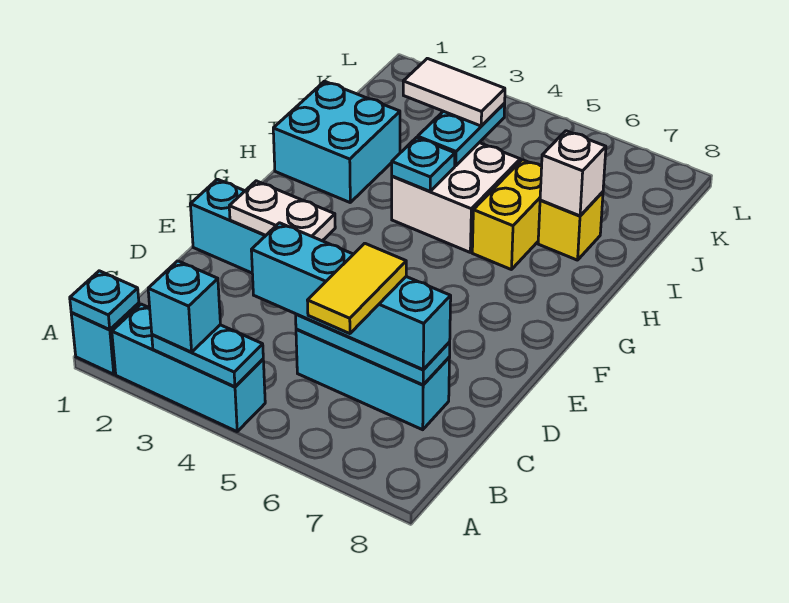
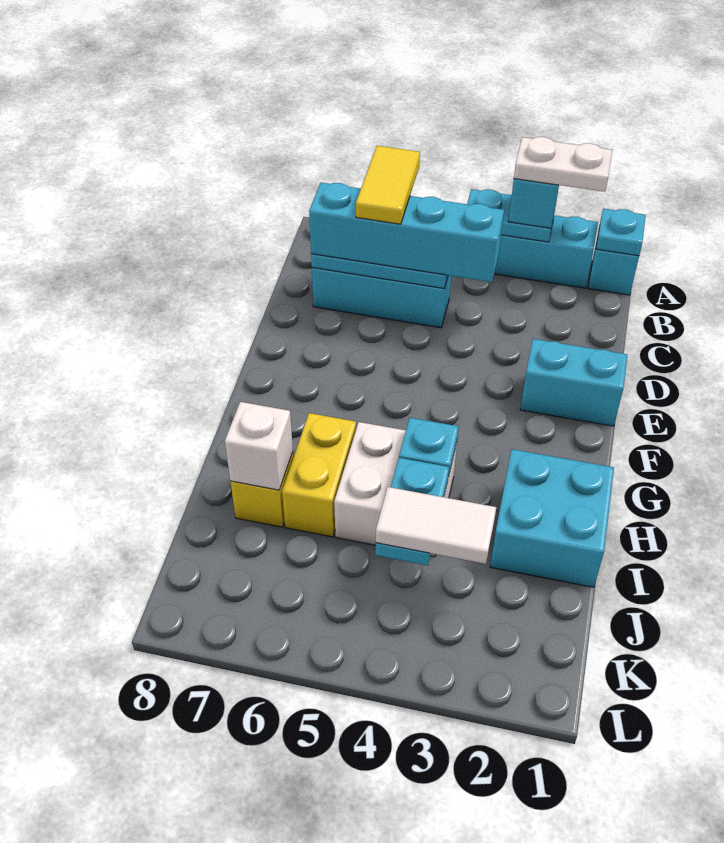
white plate E2:E3 level 2 -> white plate A2:A3 level 4

